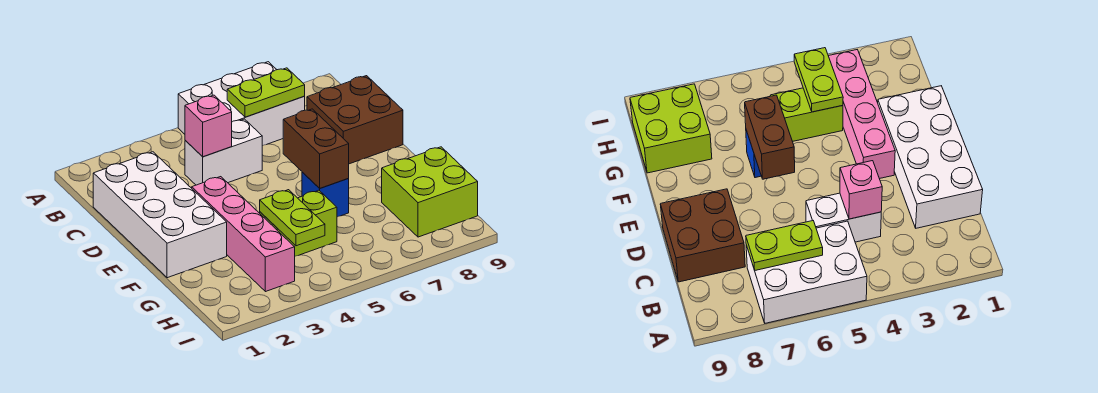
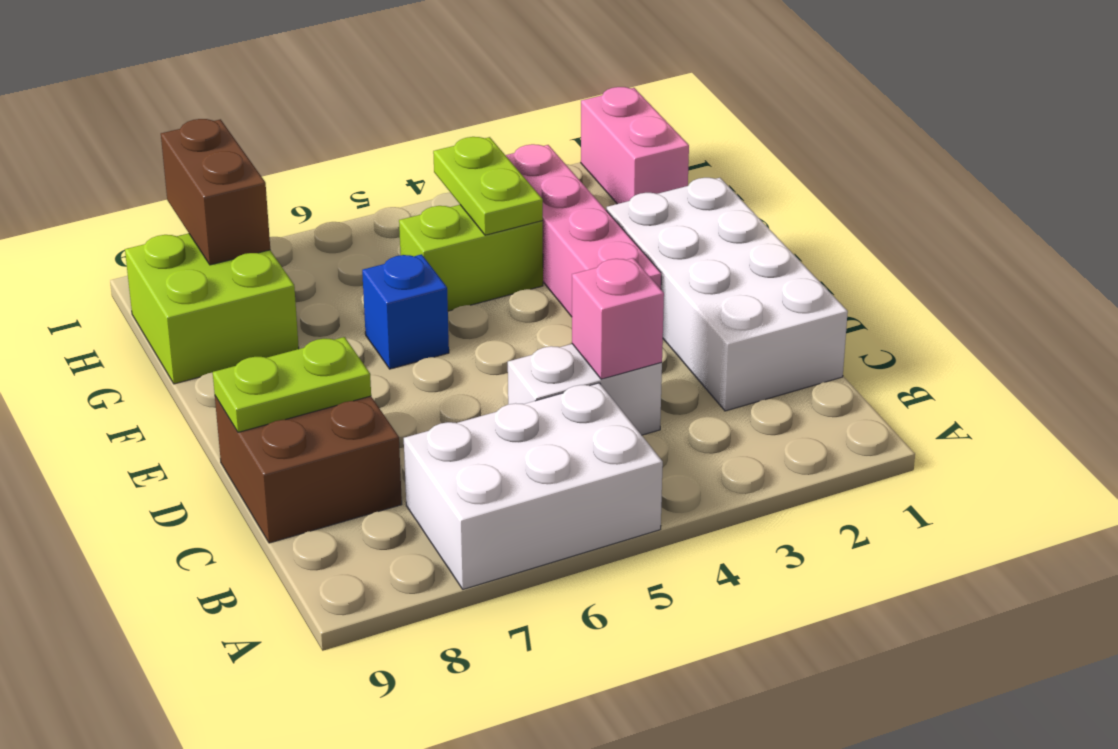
lime plate B6:B7 level 2 -> lime plate D8:D9 level 2
brown brick E6:F6 level 2 -> brown brick H8:I8 level 2
none -> pink brick H1:I1 level 1

